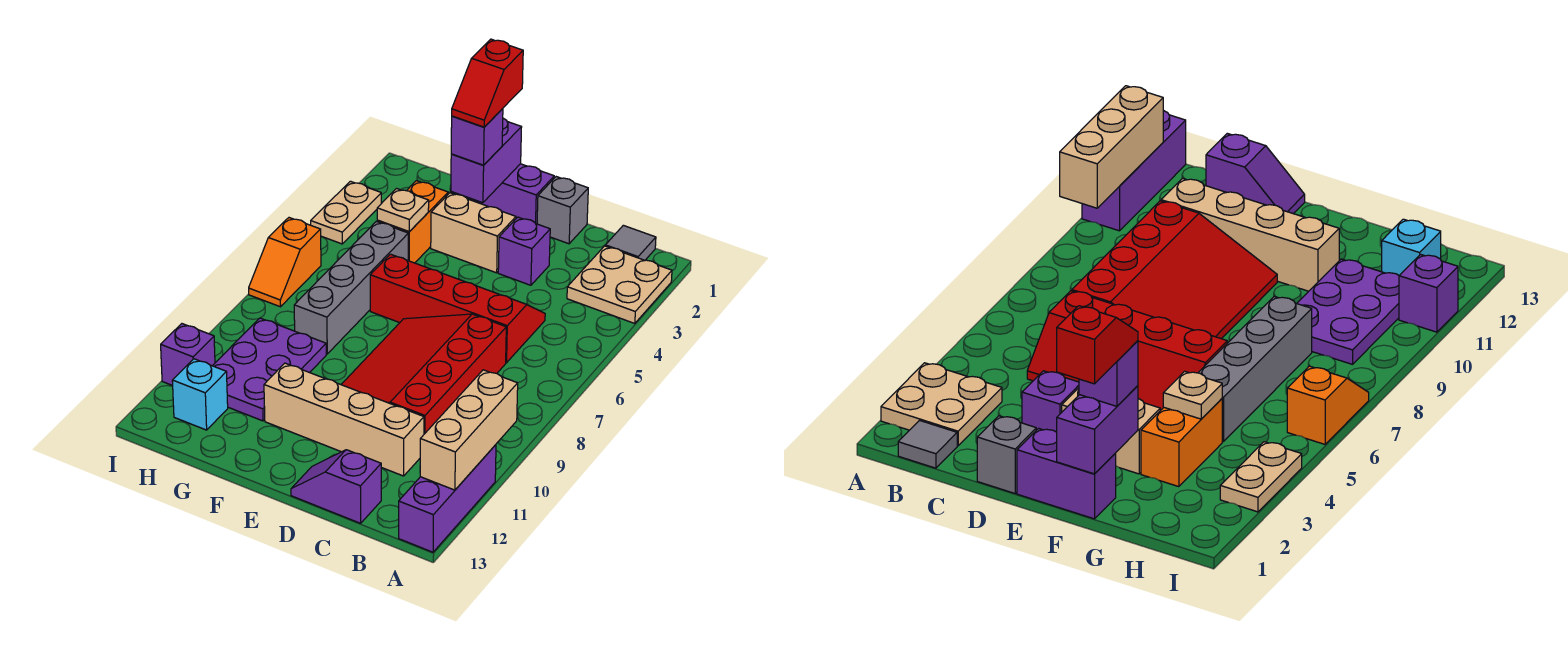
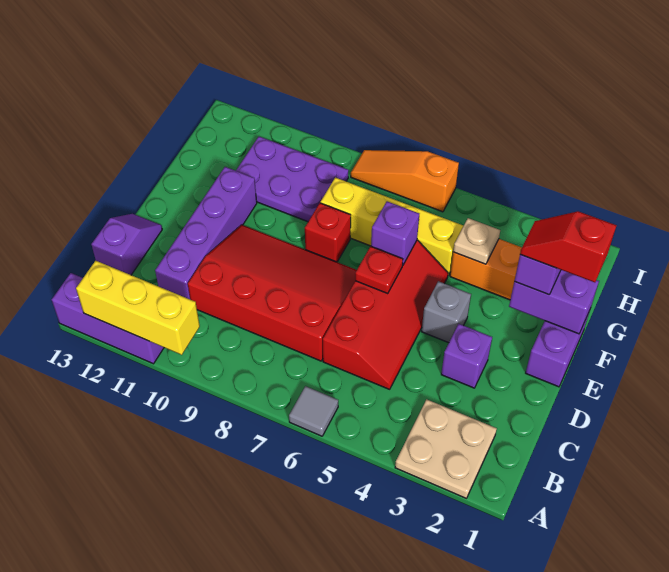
tan brick A10:A12 level 2 -> yellow brick A10:A12 level 2
grey tile B1 level 1 -> grey tile A6 level 1
tan brick C11:F11 level 1 -> purple brick C11:F11 level 1
grey brick D1 level 1 -> grey brick E4 level 1
tan brick E3:F3 level 1 -> none
none -> red plate E6 level 2
none -> red brick F8 level 1
grey brick G5:G8 level 1 -> yellow brick G5:G8 level 1
cyan brick H12 level 1 -> none
tan plate I3:I4 level 1 -> none
orange slope I6:I7 level 1 top 6 -> orange slope I6:I8 level 1 top 6
purple brick I11 level 1 -> purple brick F6 level 2

